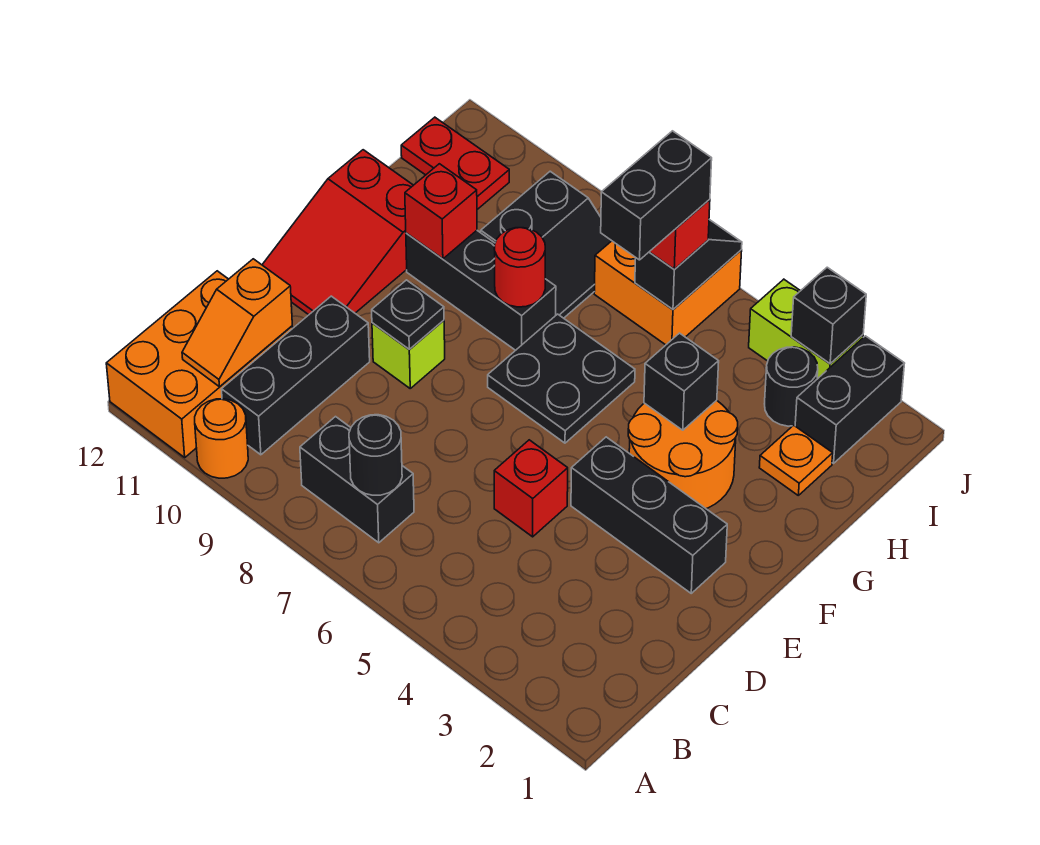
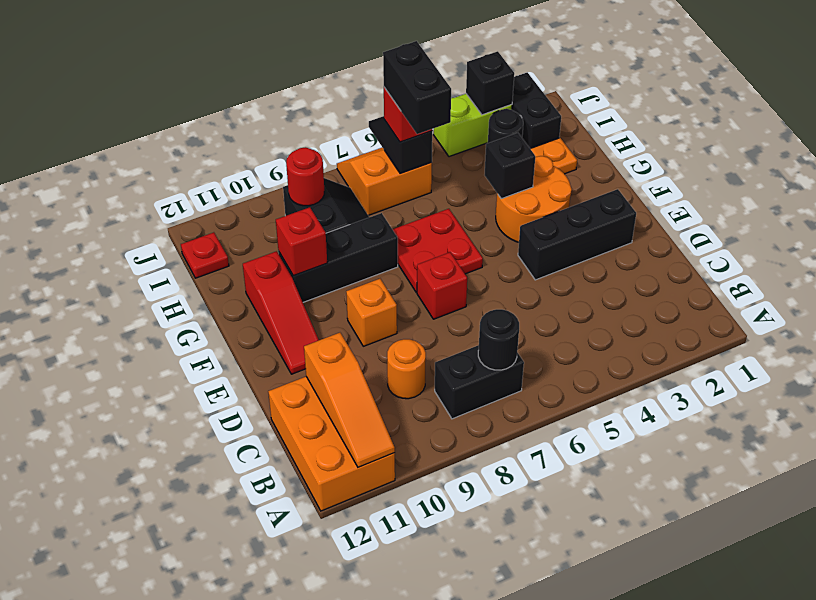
orange round brick A10 level 1 -> orange round brick C9 level 1
black brick B10:D10 level 1 -> none
orange slope B11:C11 level 2 top C -> orange slope A11:C11 level 2 top C
red brick D5 level 1 -> red brick E7 level 1
lime brick E9 level 1 -> orange brick E9 level 1
black plate E9 level 2 -> none
red slope E11:G12 level 1 top G -> red slope E11:G11 level 1 top G
black plate F6:G7 level 1 -> red plate F6:G7 level 1
red round brick G8 level 2 -> red round brick I9 level 2
orange brick I6:J7 level 1 -> orange slope I6:J7 level 1 top I
red plate I11:I12 level 1 -> red plate I12 level 1

